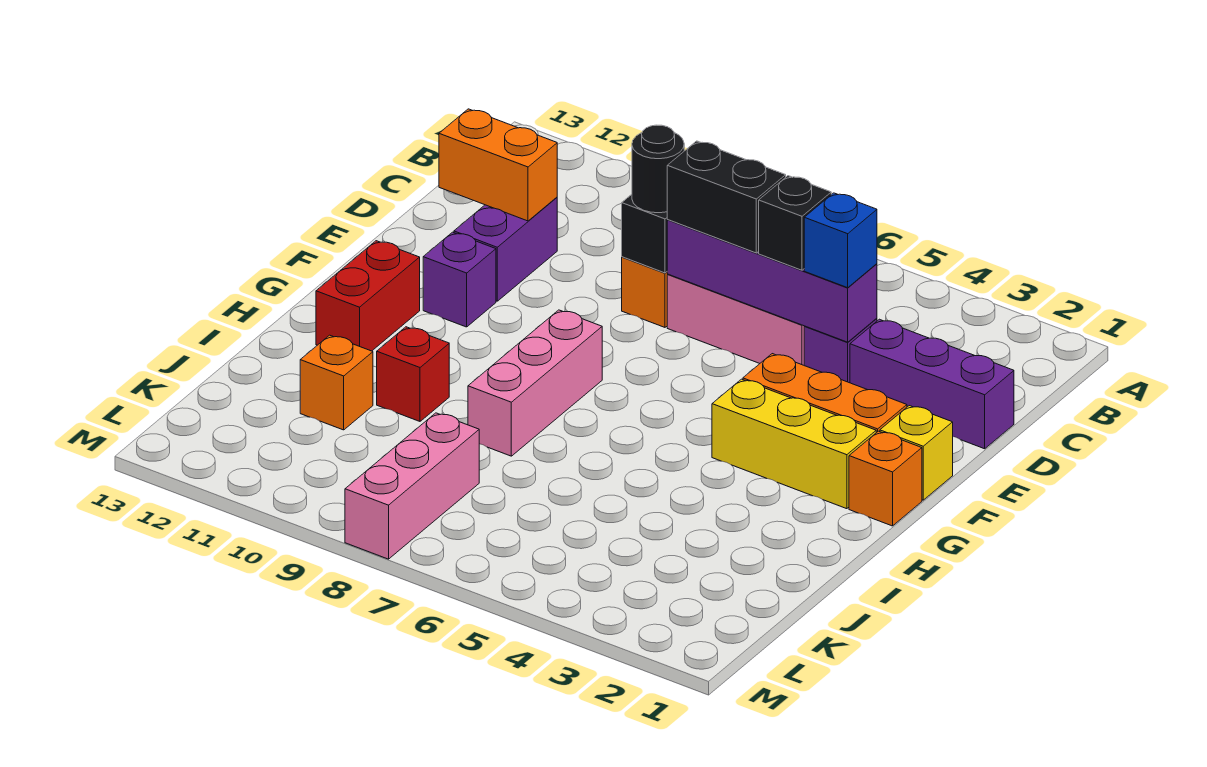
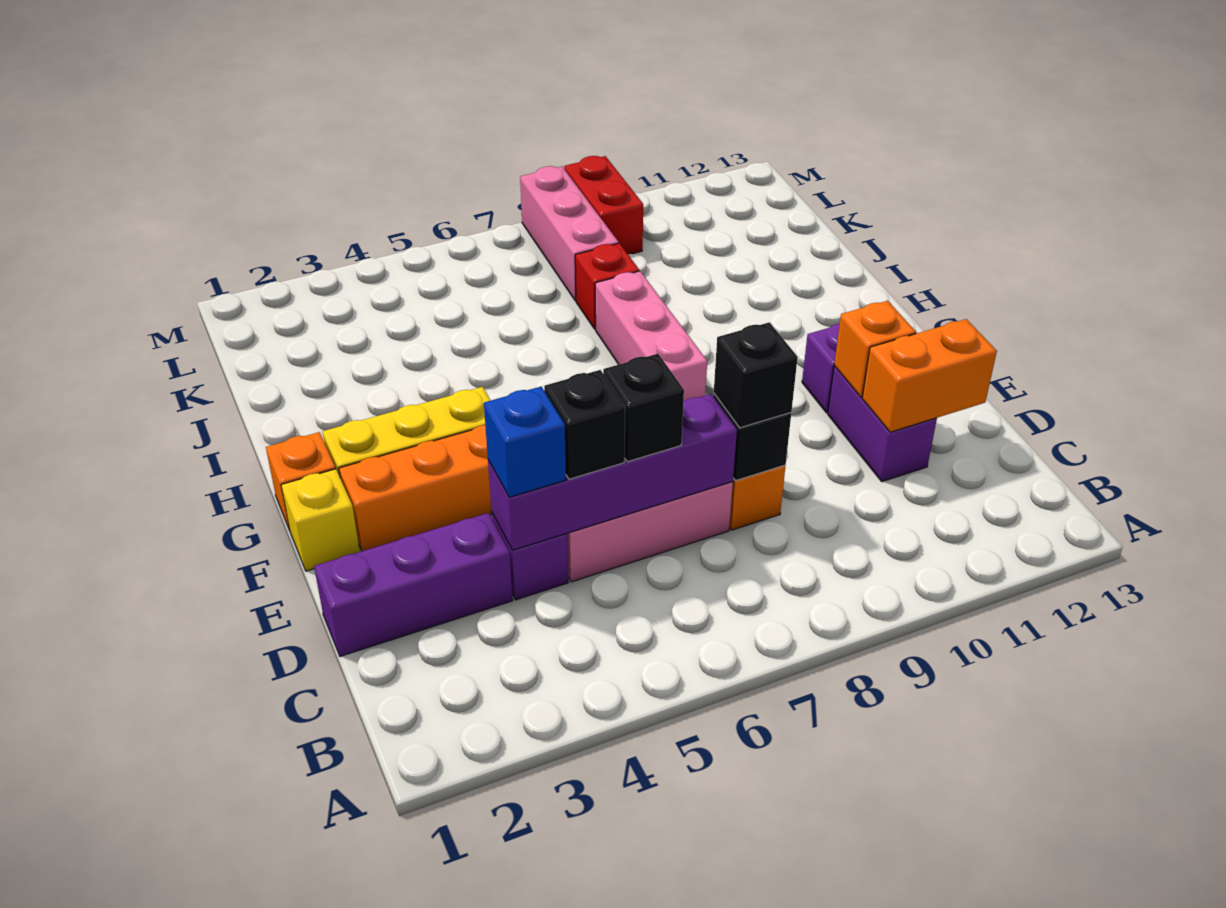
black brick D6:D7 level 3 -> black brick D6 level 3
black round brick D8 level 3 -> black brick D8 level 3
red brick G12:H12 level 1 -> red brick L9:M9 level 1
red brick I10 level 1 -> red brick J8 level 1
orange brick J11 level 1 -> orange brick E11 level 2

